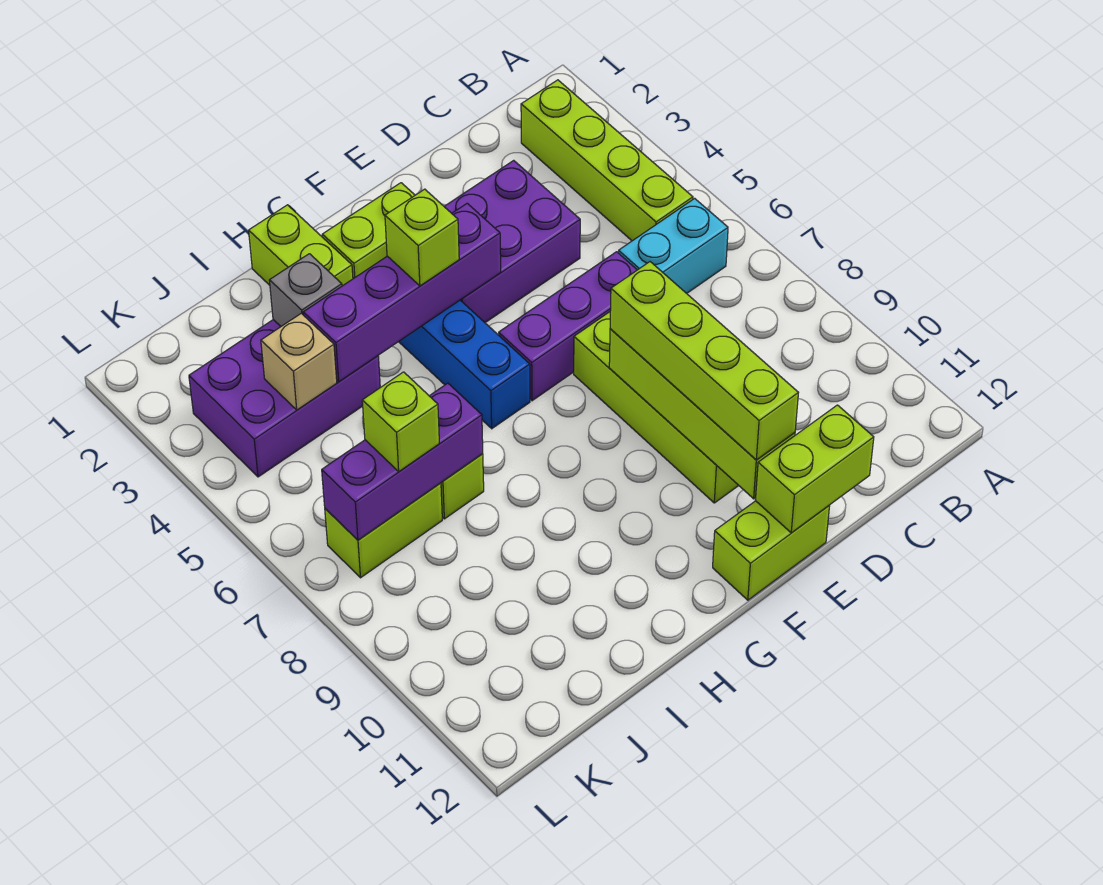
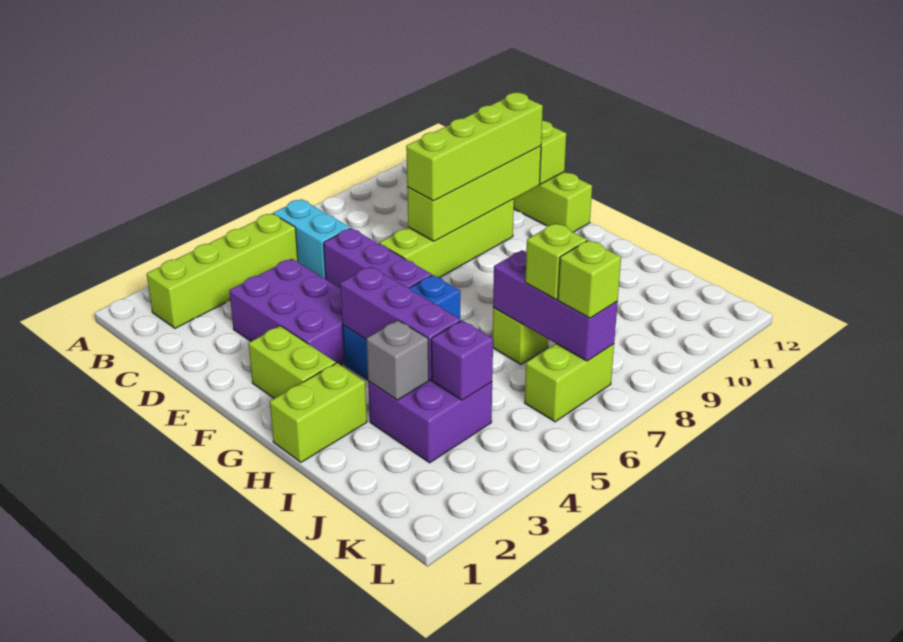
purple brick F4:I4 level 2 -> purple brick G4:I4 level 2
lime brick G4 level 3 -> lime brick K7 level 3
purple brick I3:K4 level 1 -> purple brick I3:J4 level 1
tan brick J4 level 2 -> purple brick J4 level 2
lime brick J7:K7 level 1 -> lime brick K6:K7 level 1

